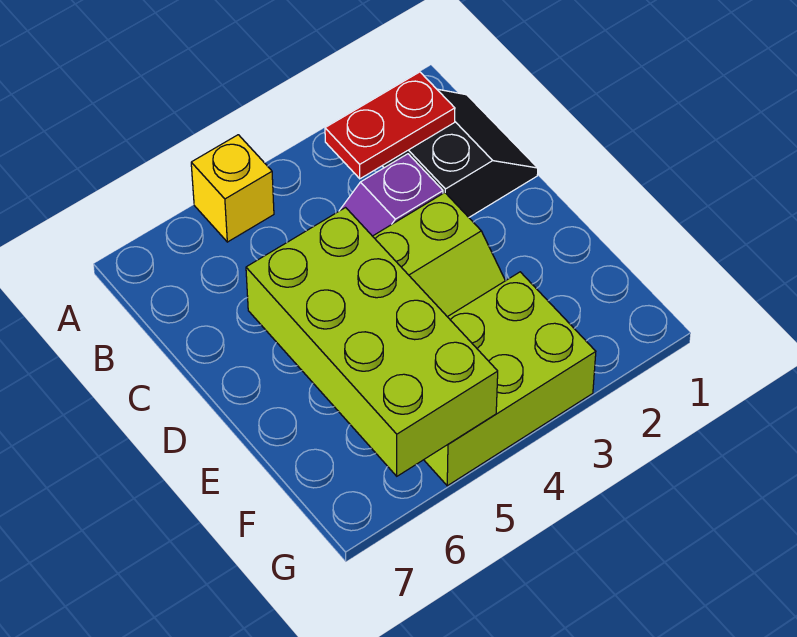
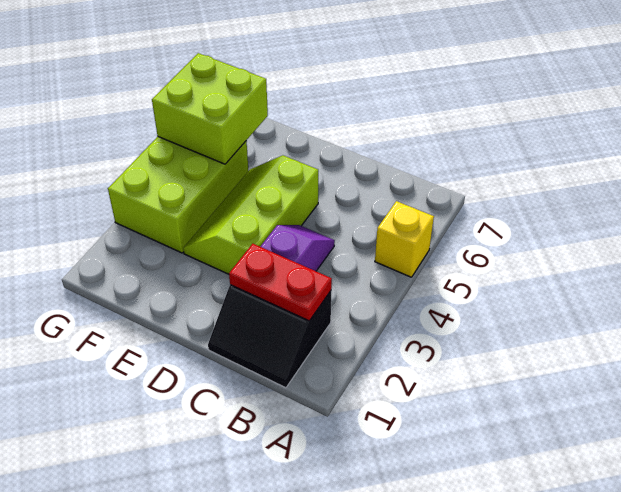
red plate B2:B3 level 2 -> red plate B2:C2 level 2
lime brick D5:G6 level 2 -> lime brick F5:G6 level 2

